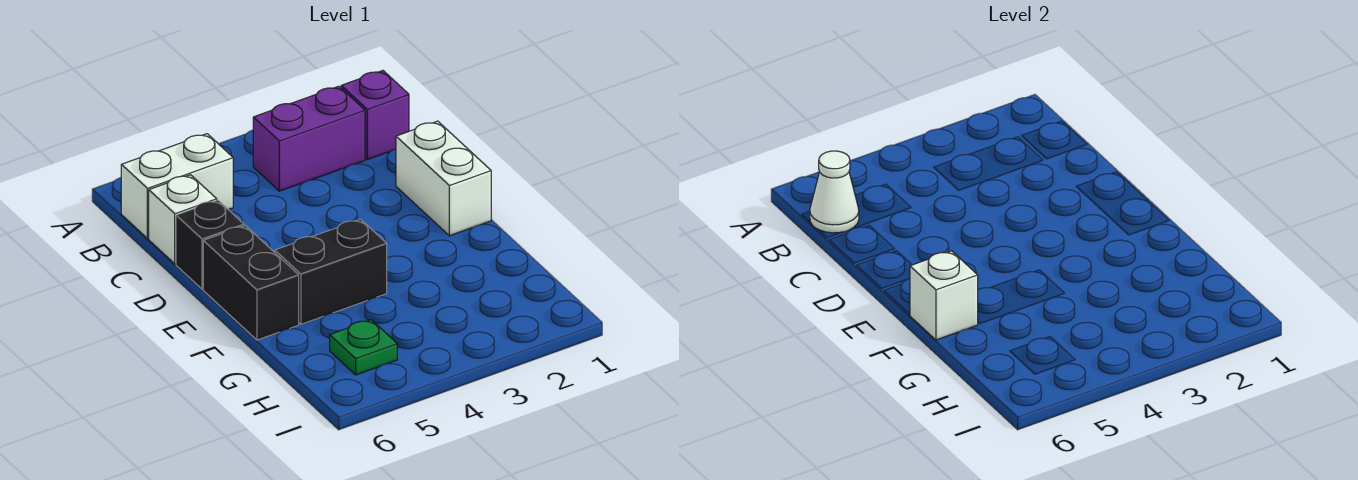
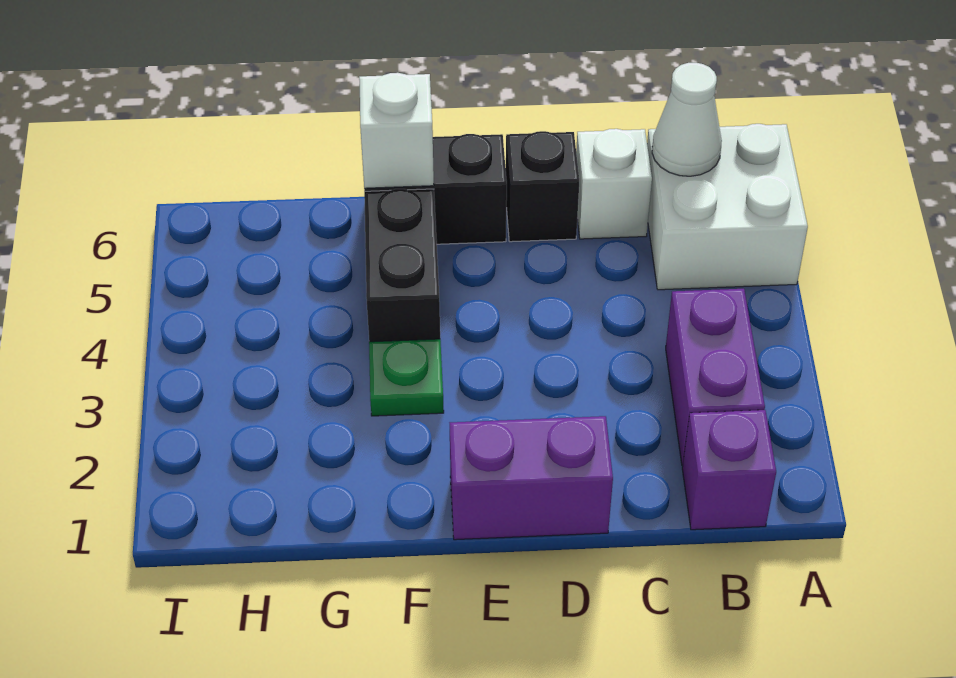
white brick B5:B6 level 1 -> white brick A5:B6 level 1
white brick D1:E1 level 1 -> purple brick D1:E1 level 1
green plate H5 level 1 -> green plate F3 level 1

